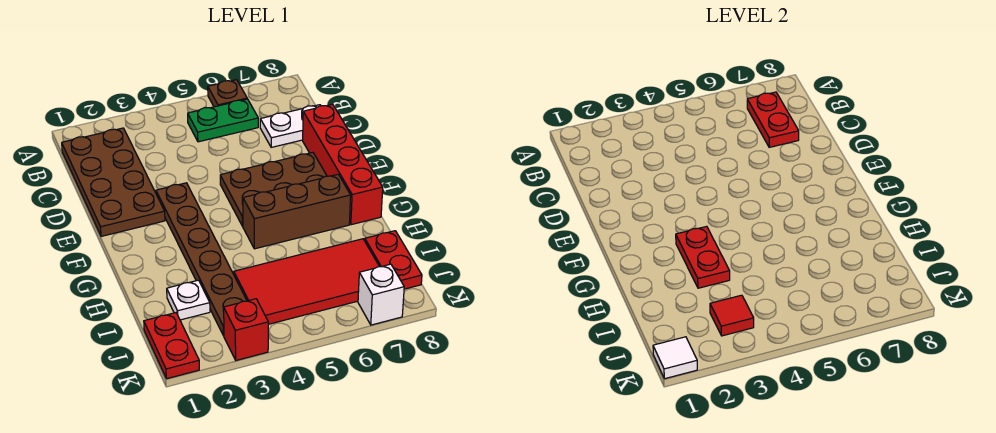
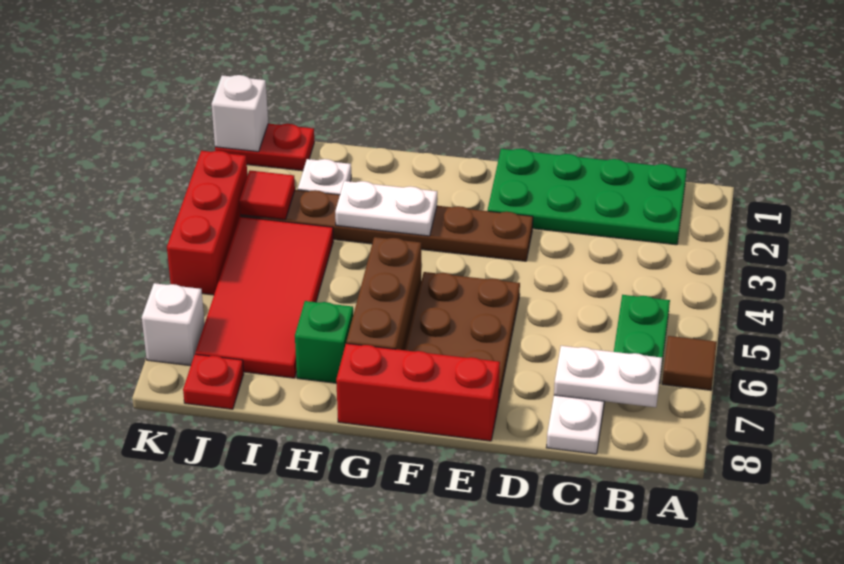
brown plate A6 level 1 -> brown tile A6 level 1
brown plate B1:E2 level 1 -> green plate B1:E2 level 1
red plate B7:C7 level 2 -> white plate B7:C7 level 2
red brick D8:G8 level 1 -> red brick E8:G8 level 1
red plate G3:H3 level 2 -> white plate G3:H3 level 2
none -> green brick H7 level 1
red plate I8:J8 level 1 -> red plate J8 level 1
white tile K1 level 2 -> white brick K1 level 2
red brick K3 level 1 -> red brick K3:K5 level 1

